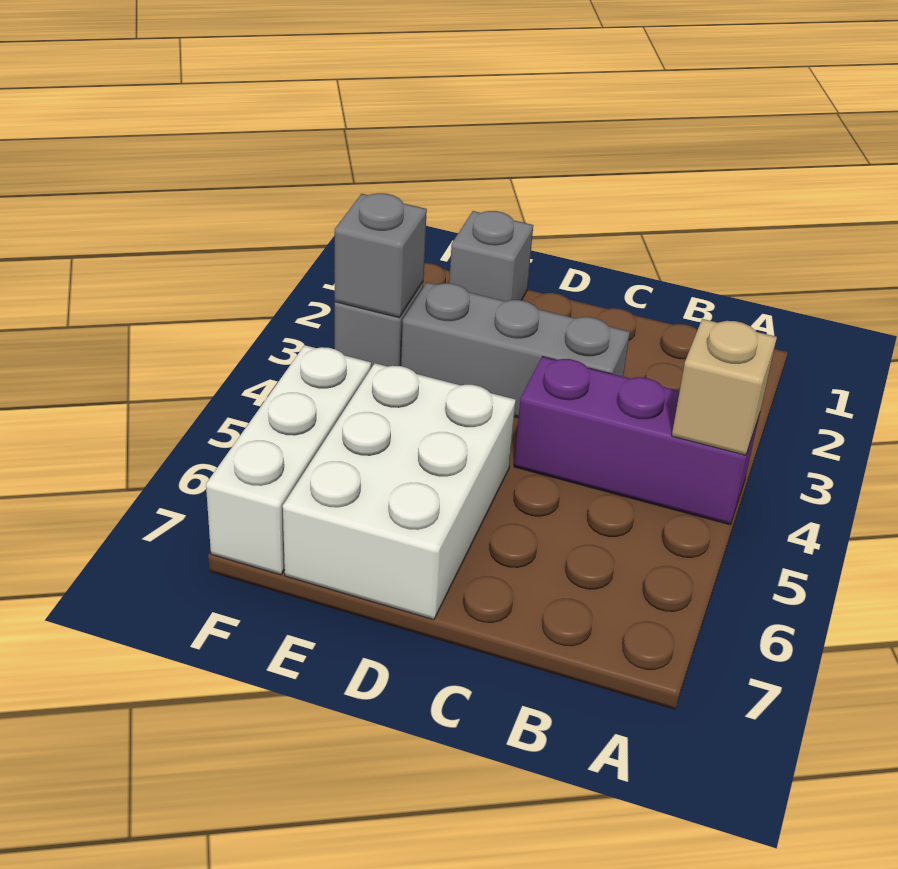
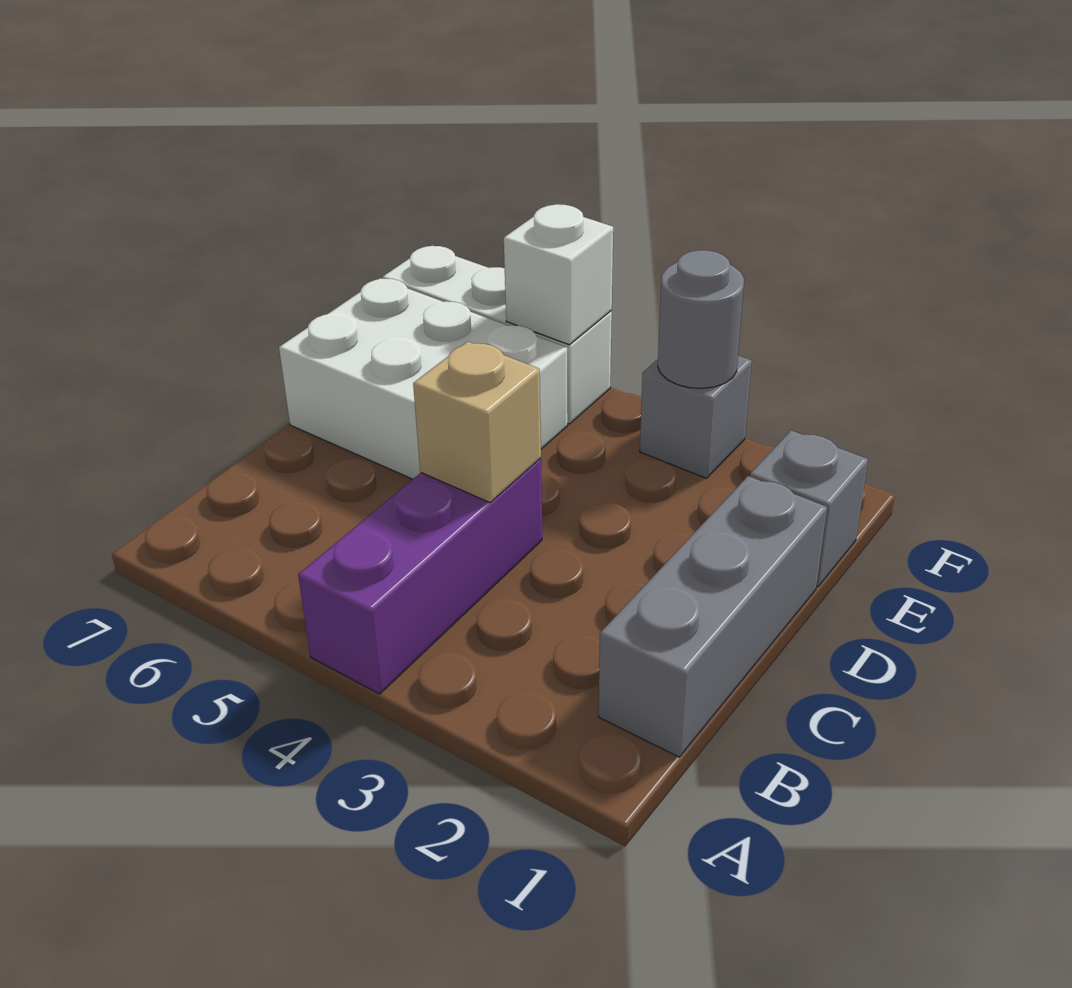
tan brick A4 level 2 -> tan brick C4 level 2
grey brick C3:E3 level 1 -> grey brick B1:D1 level 1
grey brick F3 level 2 -> grey round brick F3 level 2
none -> white brick F5 level 2

